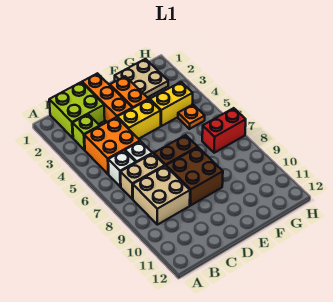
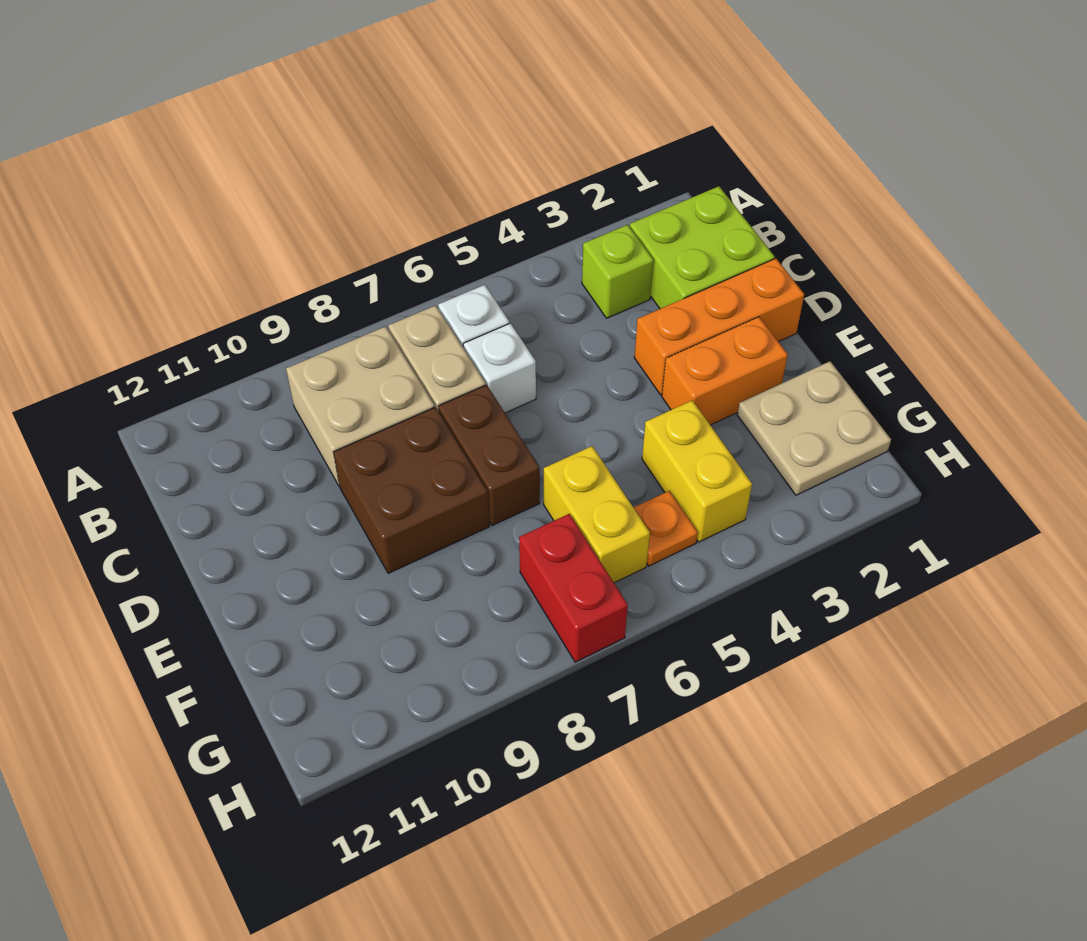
orange brick B4:C5 level 1 -> none
yellow brick D4:E4 level 1 -> yellow brick F6:G6 level 1

